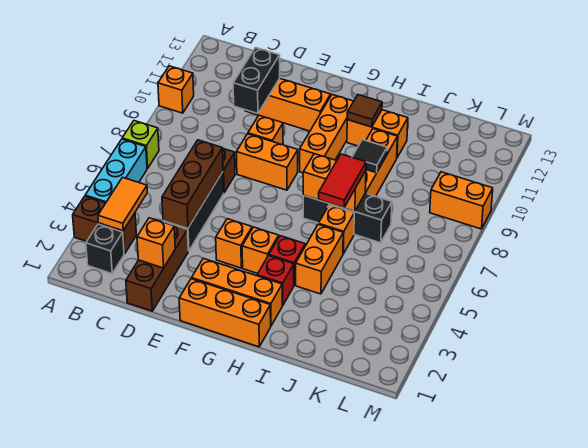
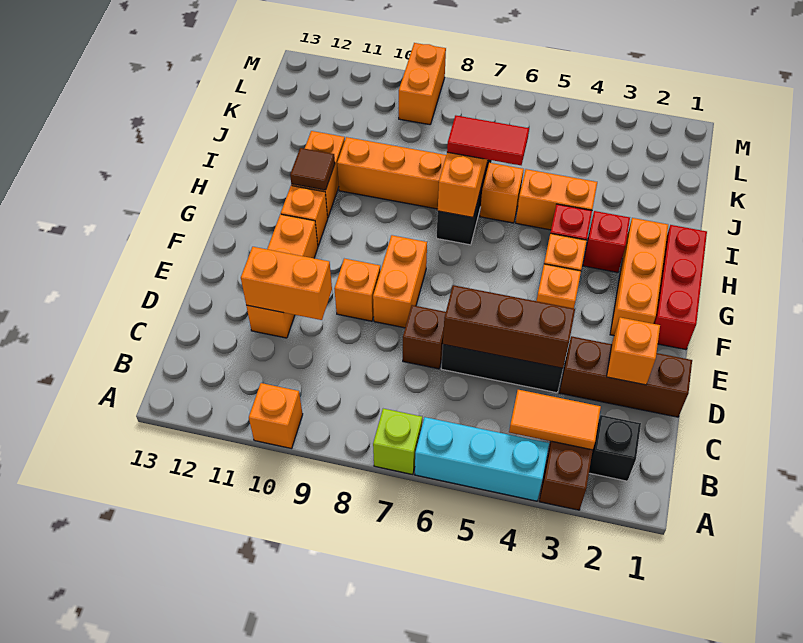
black brick D10:D11 level 2 -> orange brick D10:D11 level 2
orange brick F1:H1 level 1 -> red brick F1:H1 level 1
orange brick G9:G11 level 1 -> orange brick G11 level 1
black tile I9 level 2 -> none

